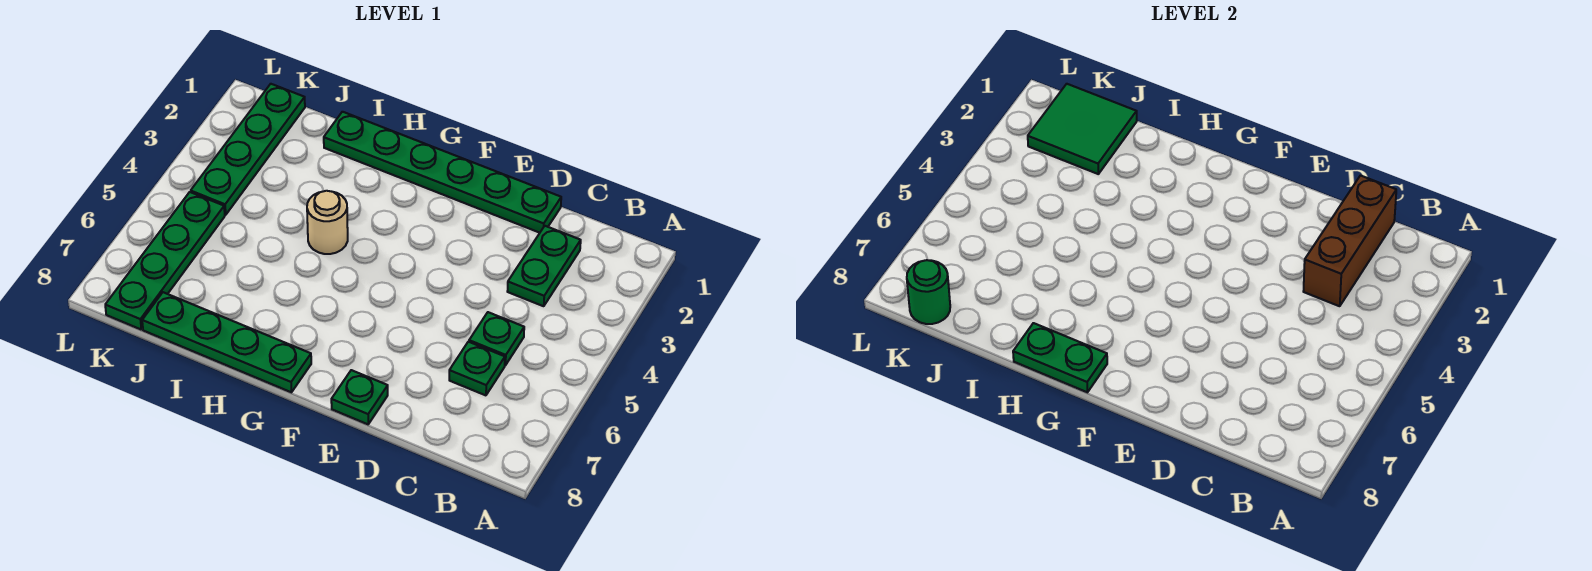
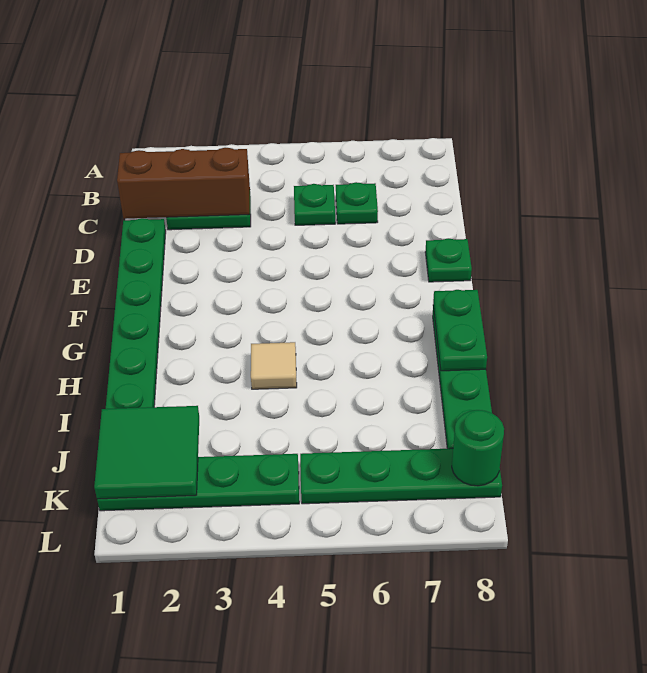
tan round brick H4 level 1 -> tan tile H4 level 1

